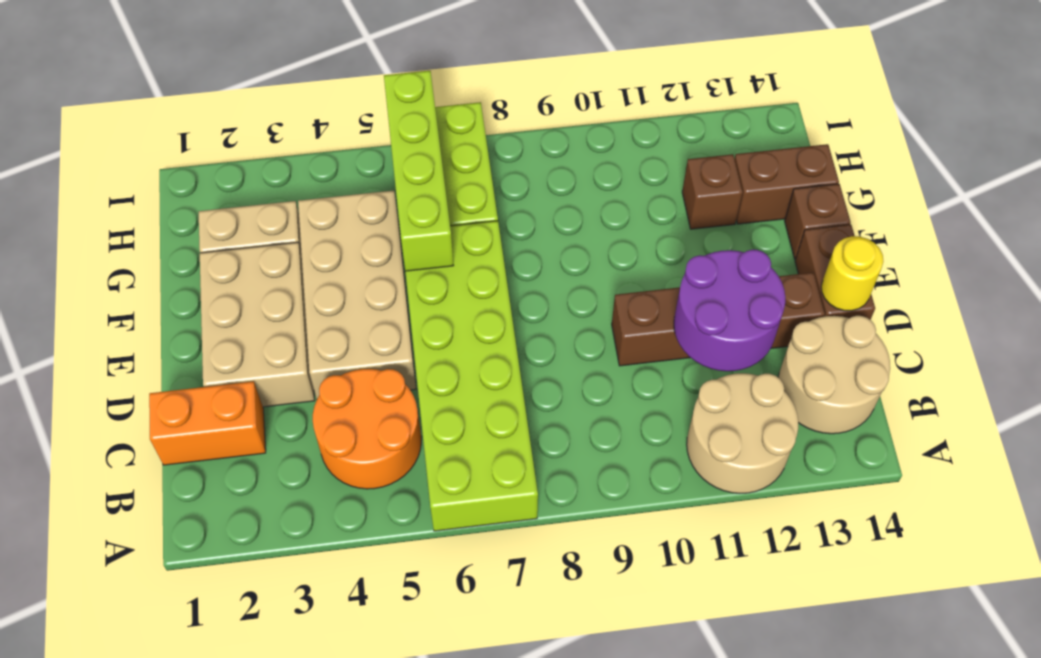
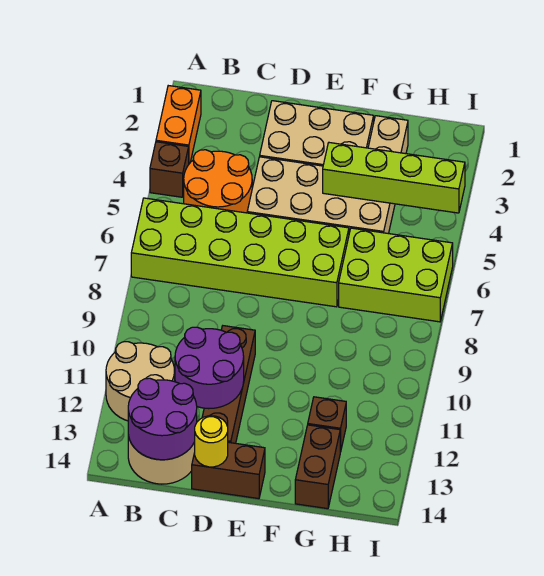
none -> purple round brick B13:C14 level 2
orange brick C1:C2 level 1 -> orange brick A2:A3 level 1
lime brick F6:I6 level 2 -> lime brick F4:I4 level 2
brown brick F14 level 1 -> brown brick A4 level 1

